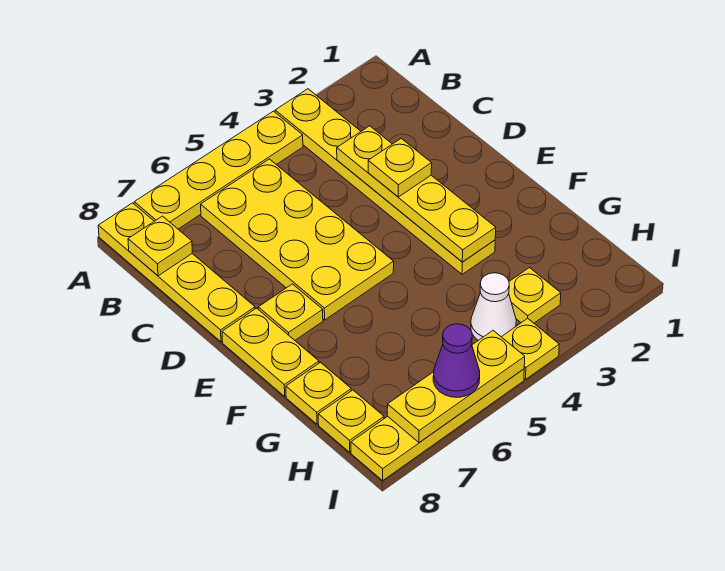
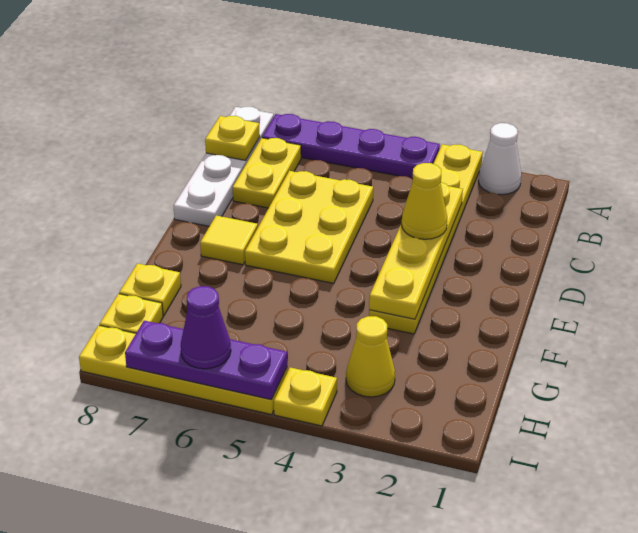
yellow plate A4:A7 level 1 -> purple plate A4:A7 level 1
yellow plate A8:D8 level 1 -> white plate A8:D8 level 1
yellow plate B5:E6 level 1 -> yellow plate C5:E6 level 1
yellow plate D3 level 3 -> yellow cone D3 level 3
yellow plate E7 level 1 -> yellow tile E7 level 1
yellow plate E8:F8 level 1 -> yellow plate B7:C7 level 1
yellow plate H3 level 1 -> yellow cone H3 level 1
white cone H4 level 1 -> white cone A2 level 1
yellow plate I5:I7 level 2 -> purple plate I5:I7 level 2

